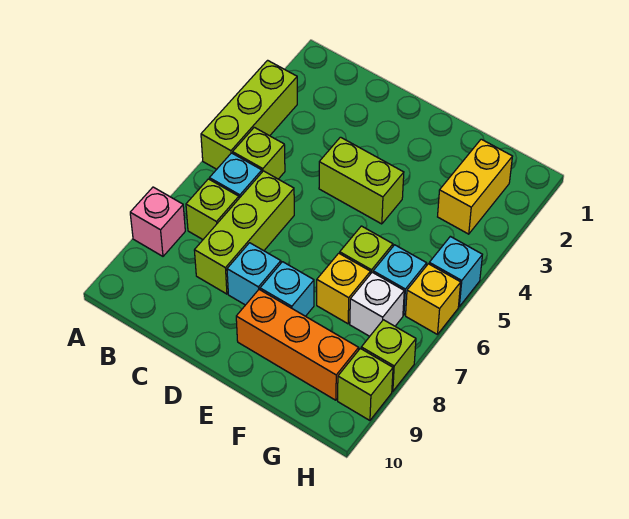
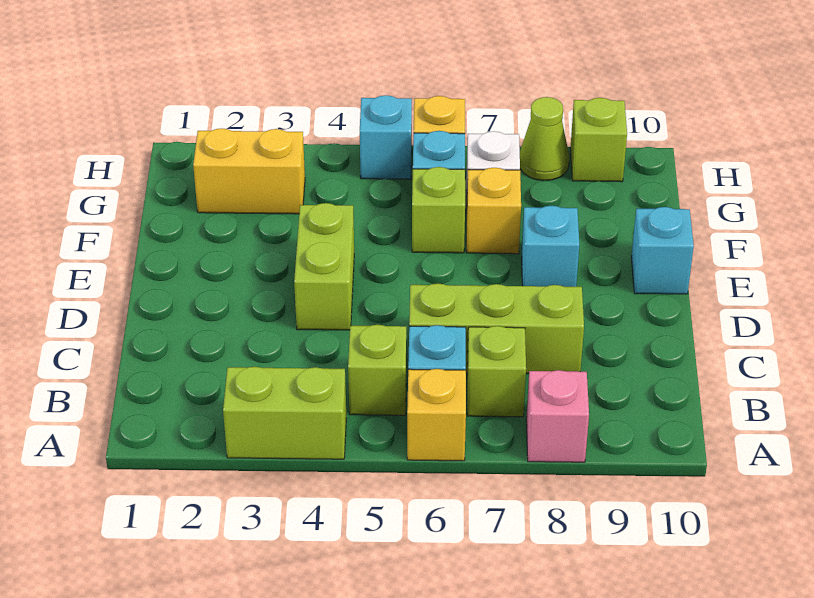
lime brick A3:A5 level 1 -> lime brick A3:A4 level 1
none -> yellow brick A6 level 1
cyan brick D8 level 1 -> cyan brick E10 level 1
orange brick E9:G9 level 1 -> none
lime brick H8 level 1 -> lime cone H8 level 1

